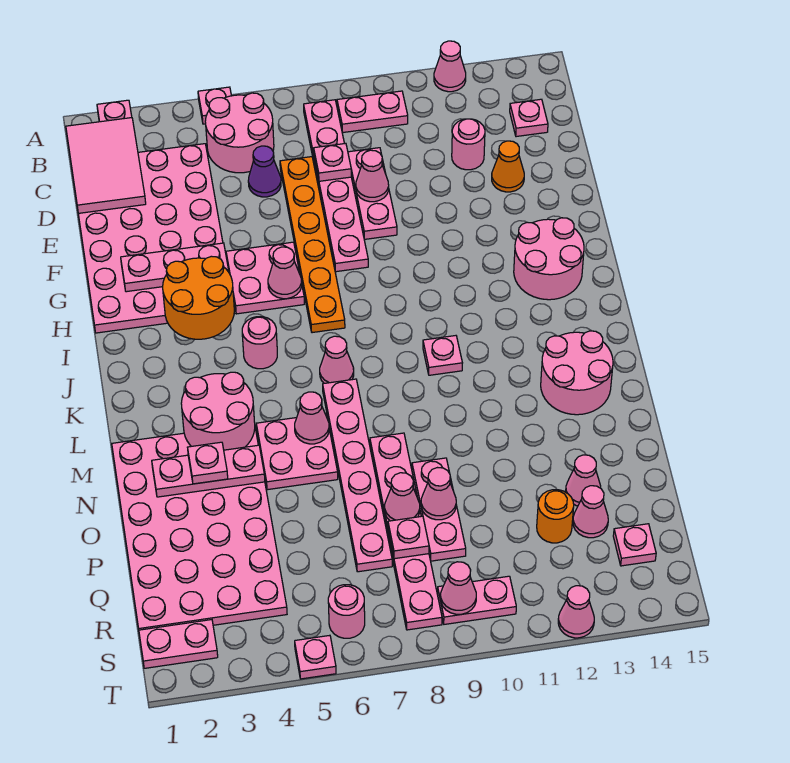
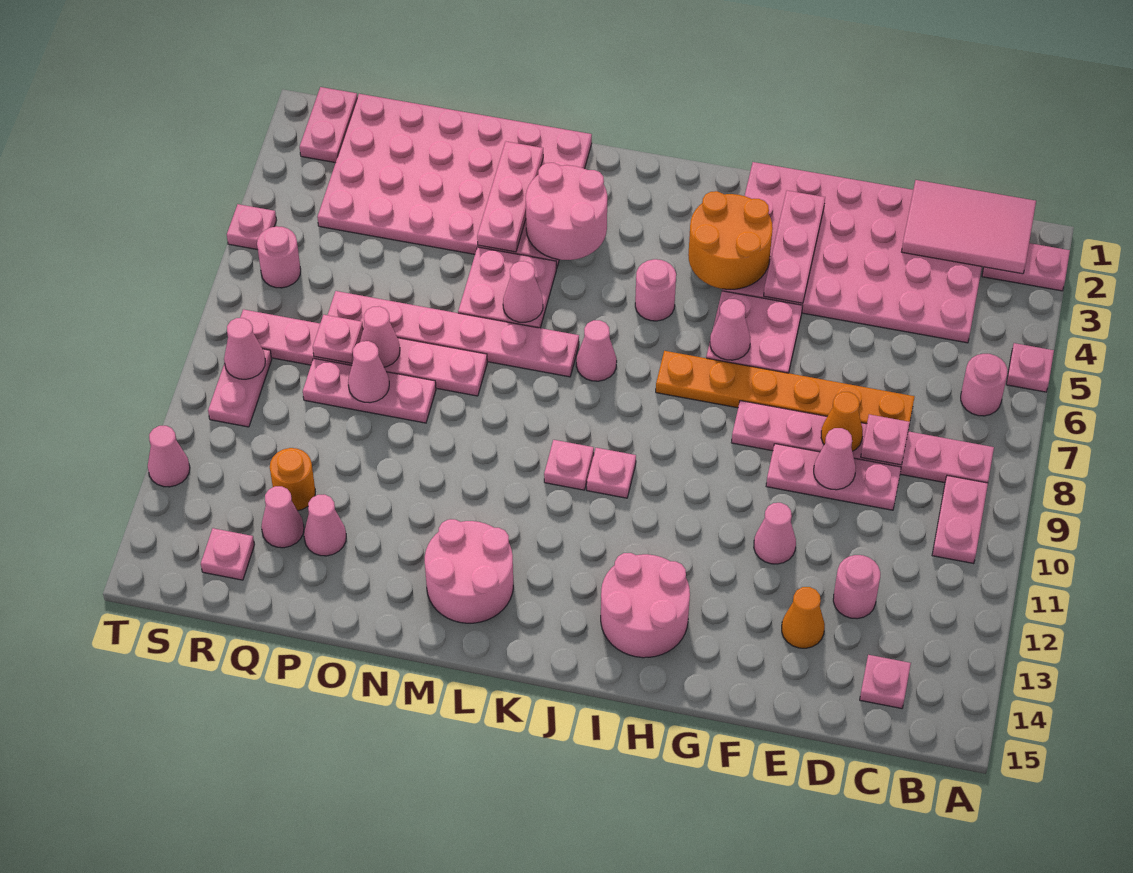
pink cone A12 level 1 -> pink cone F11 level 1
pink round brick B5:C6 level 1 -> pink round brick B6 level 1
purple cone D6 level 1 -> none
none -> orange cone E8 level 2
pink plate N3 level 3 -> pink plate J10 level 1

